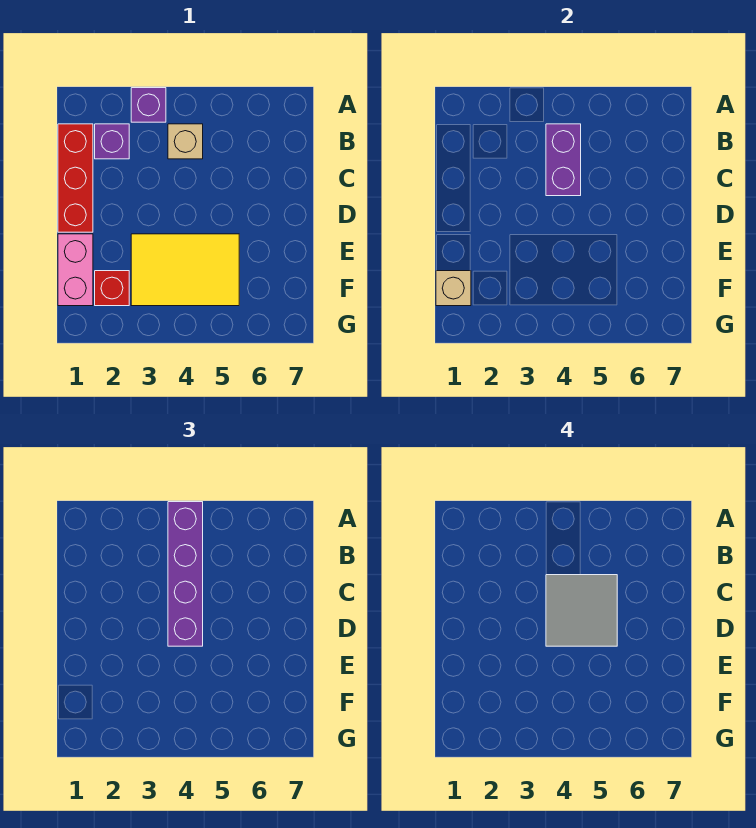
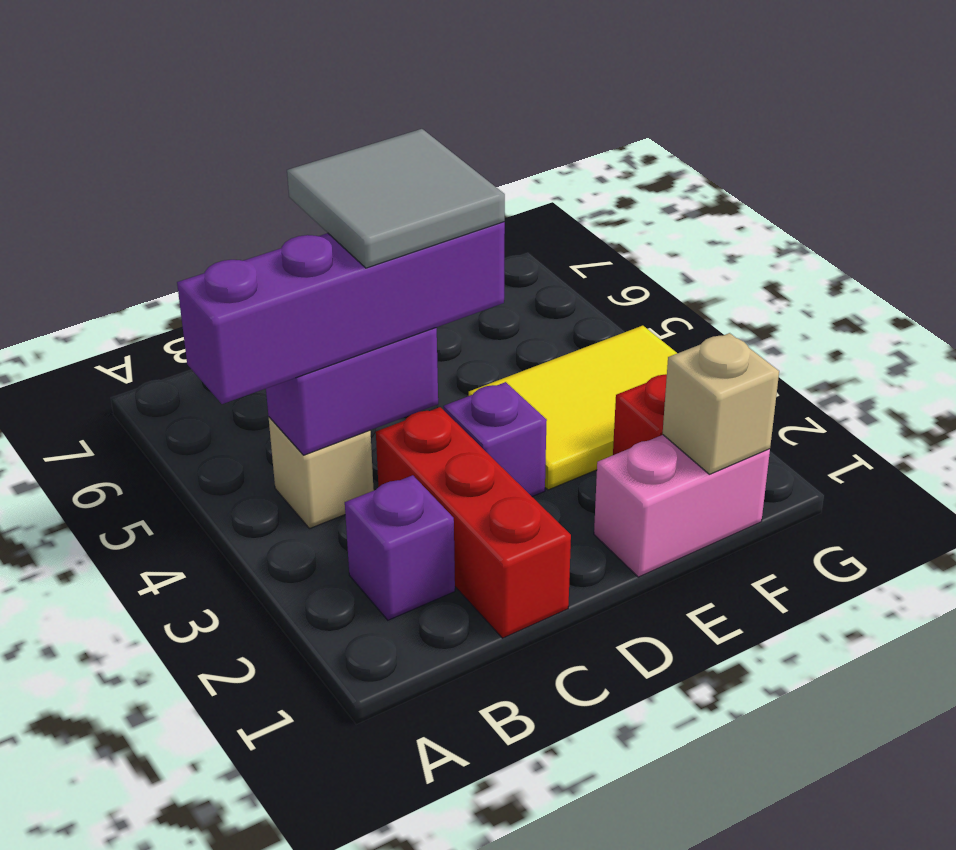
purple brick A3 level 1 -> purple brick D3 level 1
red brick B1:D1 level 1 -> red brick C1:C3 level 1
yellow tile E3:F5 level 1 -> yellow tile E3:G4 level 1

